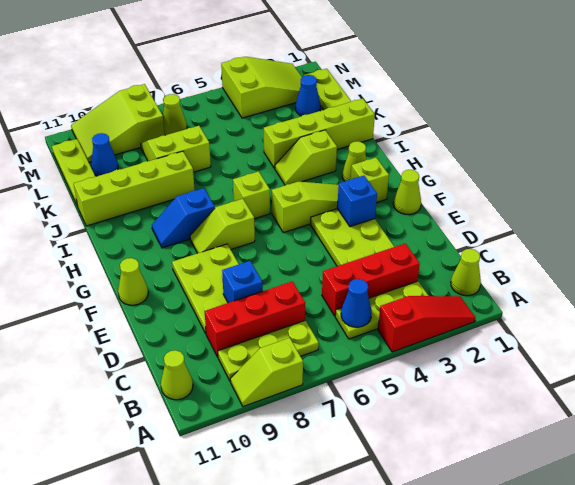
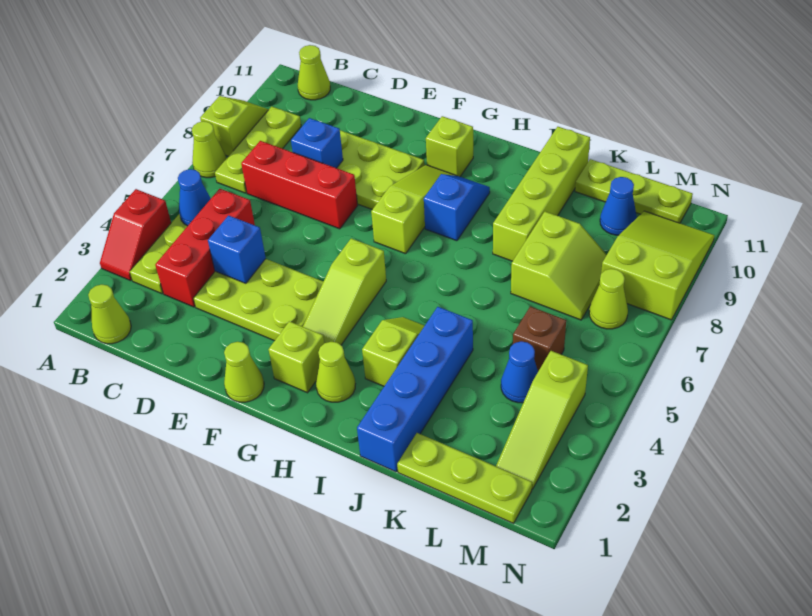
red slope A2:A4 level 1 top 4 -> red slope A3:A4 level 1 top 4
red brick C7:C9 level 1 -> red brick C7:E7 level 1
blue brick F3 level 2 -> blue brick D4 level 2
lime cone F11 level 1 -> lime cone A7 level 1
lime slope G7:G8 level 1 top 7 -> lime slope G7:G9 level 1 top 7
lime brick H6 level 1 -> lime brick G10 level 1
lime brick J1:J4 level 1 -> blue brick J1:J4 level 1
blue cone L2 level 1 -> blue cone L4 level 1
none -> brown brick L5 level 1
lime slope M2:N4 level 1 top 4 -> lime slope M2:M4 level 1 top 4

